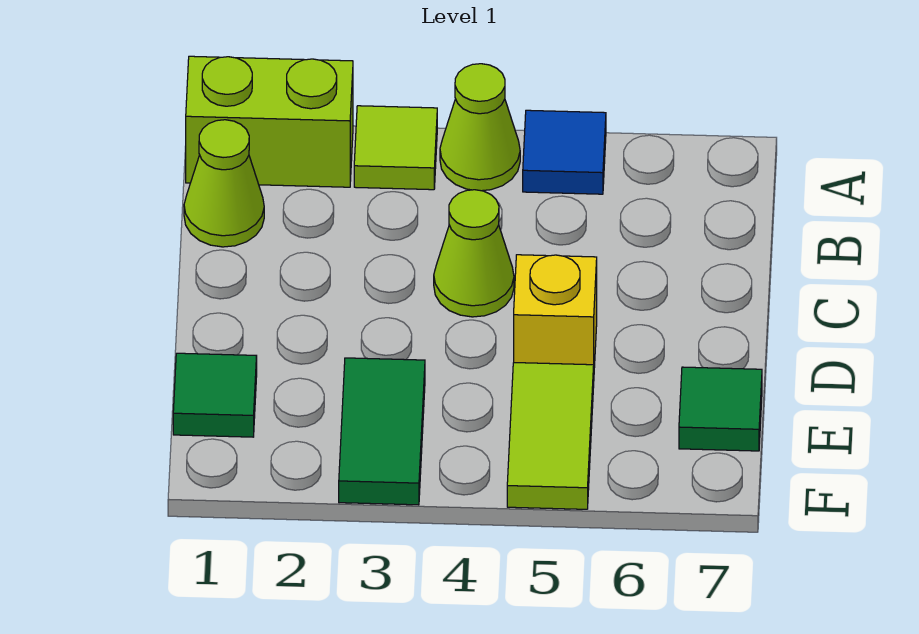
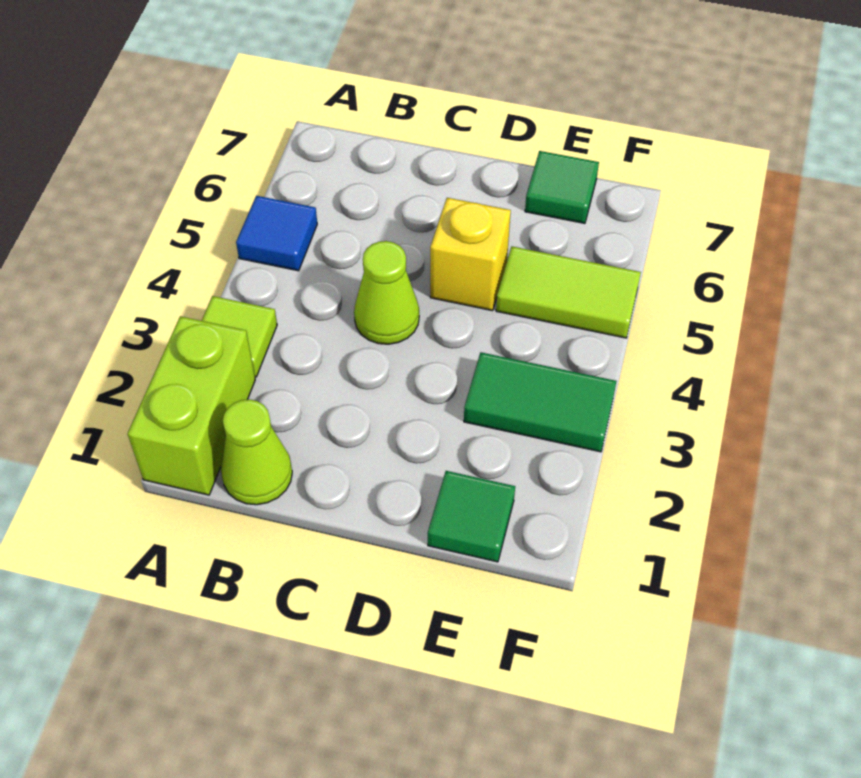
lime cone A4 level 1 -> none

